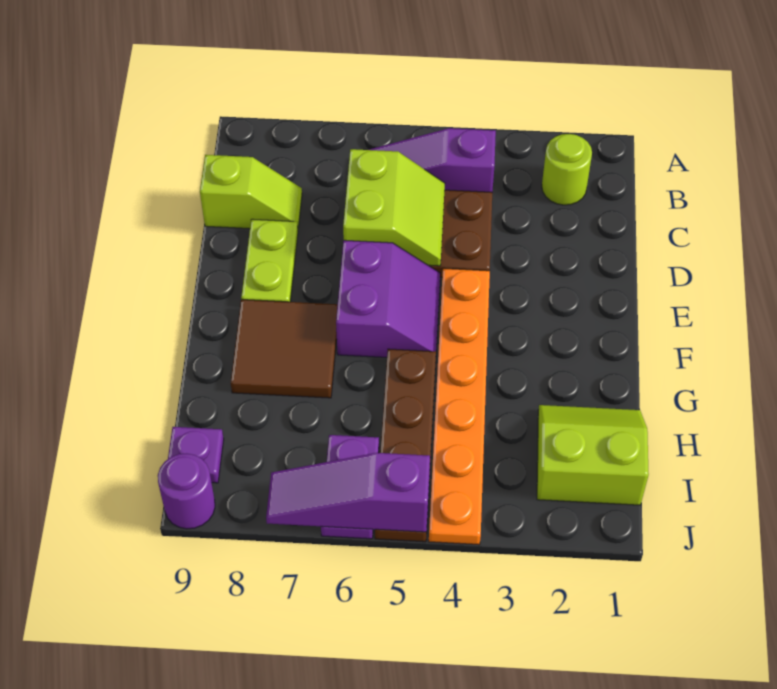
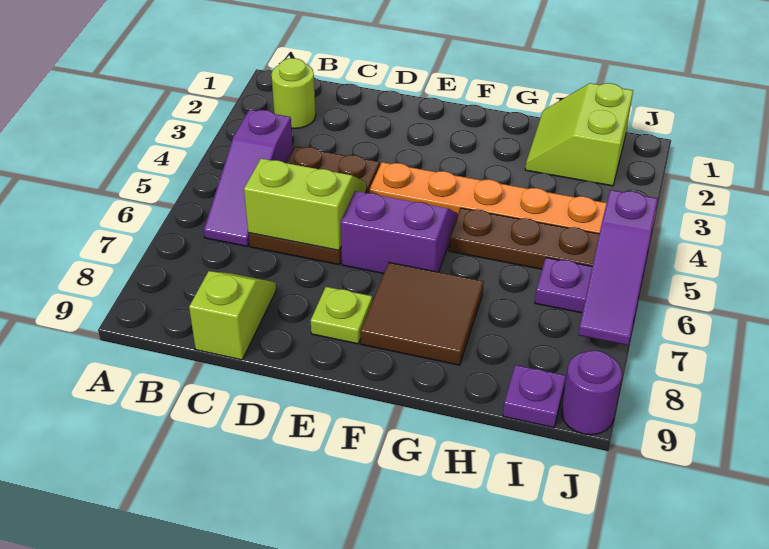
lime plate D8:E8 level 1 -> lime plate E8 level 1

